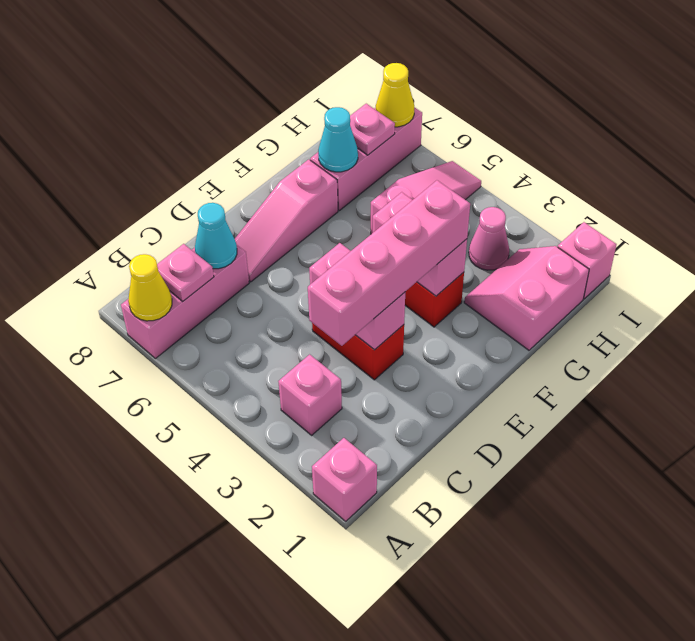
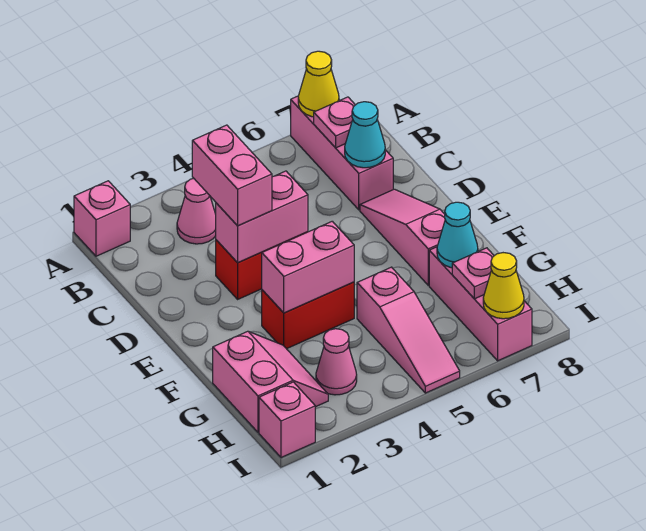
pink brick B3 level 1 -> pink cone B3 level 1
pink brick C3:F3 level 3 -> pink brick C3:D3 level 3

